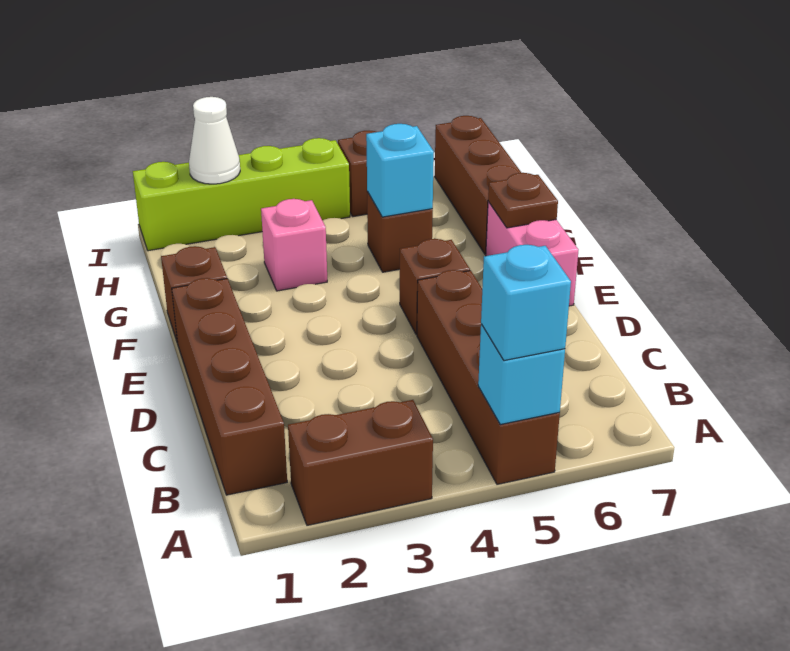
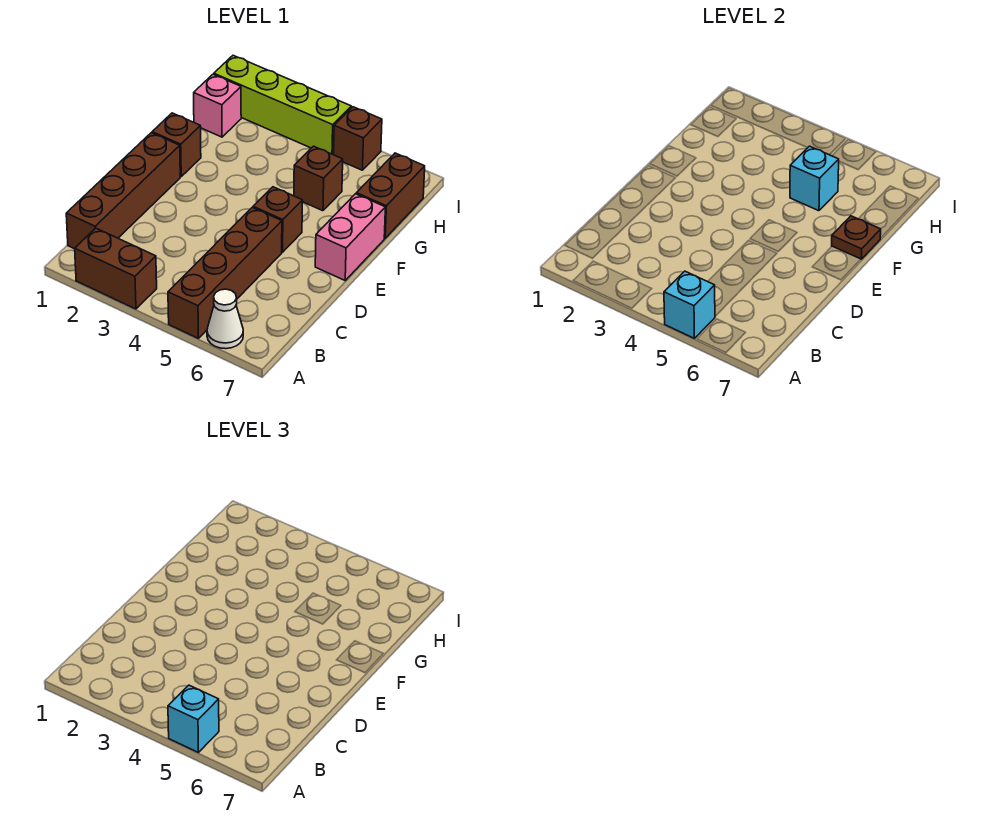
pink brick G3 level 1 -> pink brick H1 level 1
brown brick G7:I7 level 1 -> brown brick G7:H7 level 1
white cone I2 level 2 -> white cone A6 level 1

